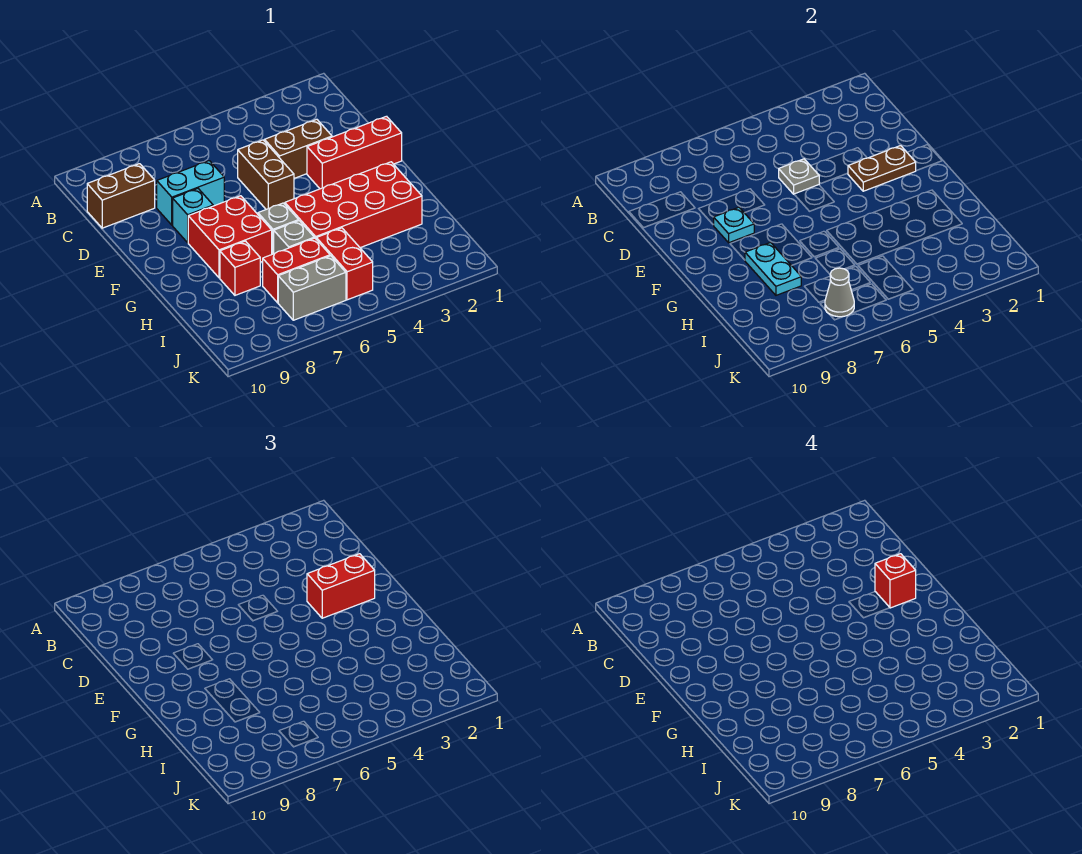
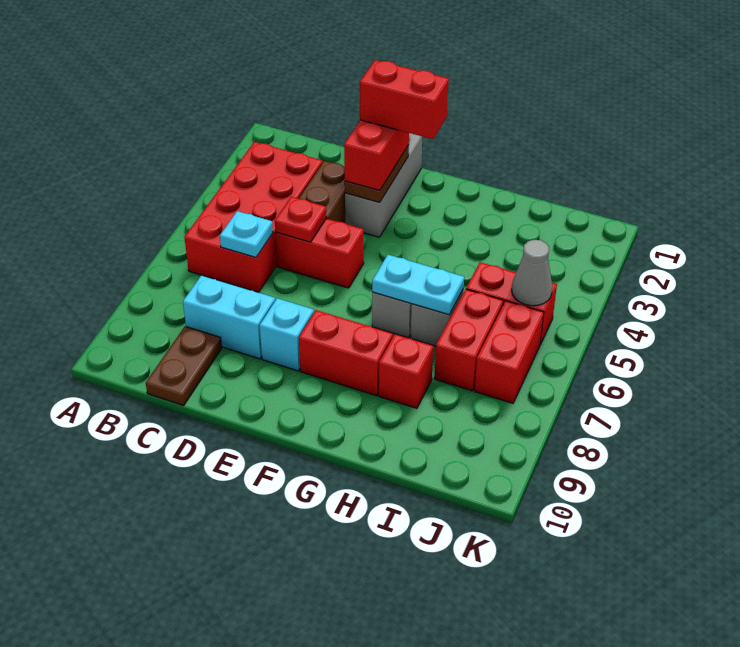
brown brick C9:C10 level 1 -> brown plate C9:C10 level 1
brown brick D5:E5 level 1 -> red brick D5:E5 level 1
grey plate D5 level 2 -> red plate D5 level 2
cyan brick D7:D8 level 1 -> cyan brick C8:D8 level 1
red brick E1:E3 level 1 -> grey brick E1:E3 level 1
red brick E2 level 4 -> red brick E2:F2 level 4
cyan plate E8 level 2 -> cyan plate C6 level 2
red brick F7:G8 level 1 -> red brick F8:G8 level 1
red brick G2:H5 level 1 -> red brick B3:C6 level 1
cyan plate G8:H8 level 2 -> cyan plate G6:H6 level 2
grey brick J6:J7 level 1 -> red brick J6:J7 level 1
grey cone J7 level 2 -> grey cone J5 level 2

